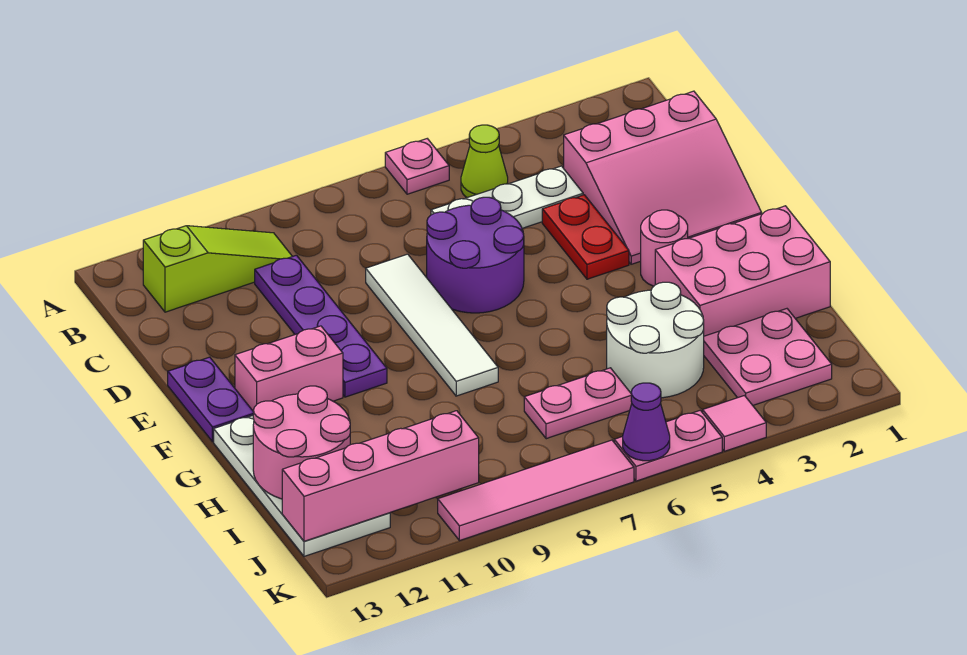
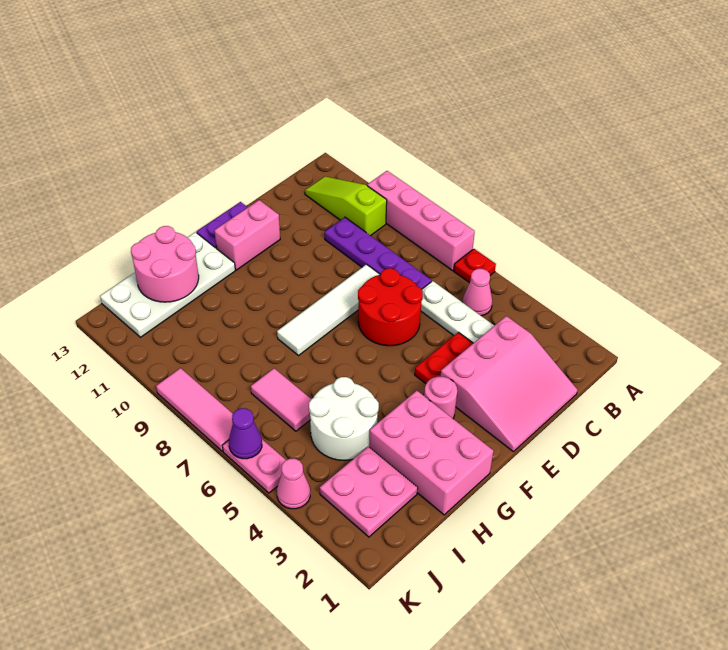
pink plate A6 level 1 -> red plate A6 level 1
lime cone B5 level 1 -> pink cone B5 level 1
lime slope B10:B12 level 1 top 12 -> lime slope B10:B12 level 1 top 10
pink slope C1:E3 level 1 top C -> pink slope C1:E3 level 1 top 3
purple plate C10:F10 level 1 -> purple plate C7:C10 level 1
purple round brick D6:E7 level 1 -> red round brick D6:E7 level 1
pink brick F11:F12 level 1 -> pink brick E12:F12 level 1
pink plate I6:I7 level 1 -> pink tile I6:I7 level 1
pink brick J10:J13 level 2 -> pink brick A7:A10 level 1
pink tile K4 level 1 -> pink cone K4 level 1
pink tile K7:K10 level 1 -> pink tile K7:K9 level 1

